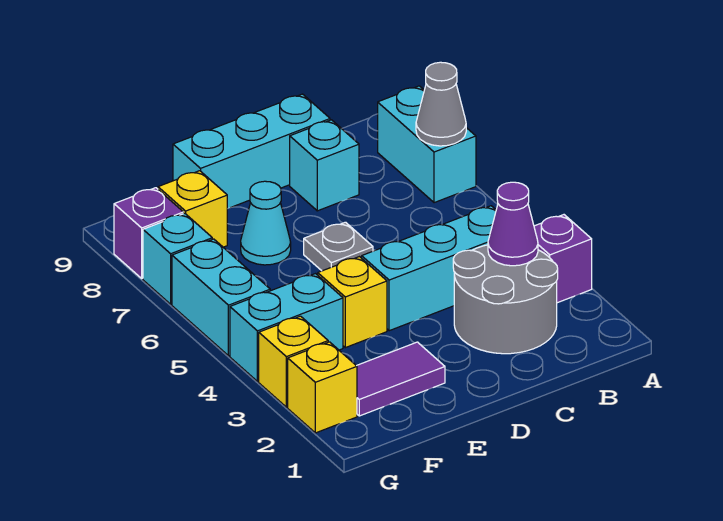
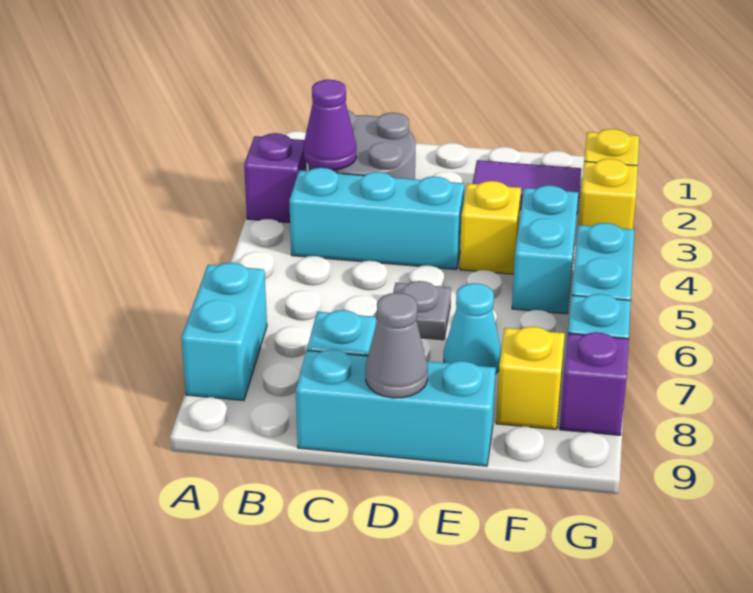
grey cone A7 level 2 -> grey cone D9 level 2
cyan brick F4:G4 level 1 -> cyan brick F4:F5 level 1

